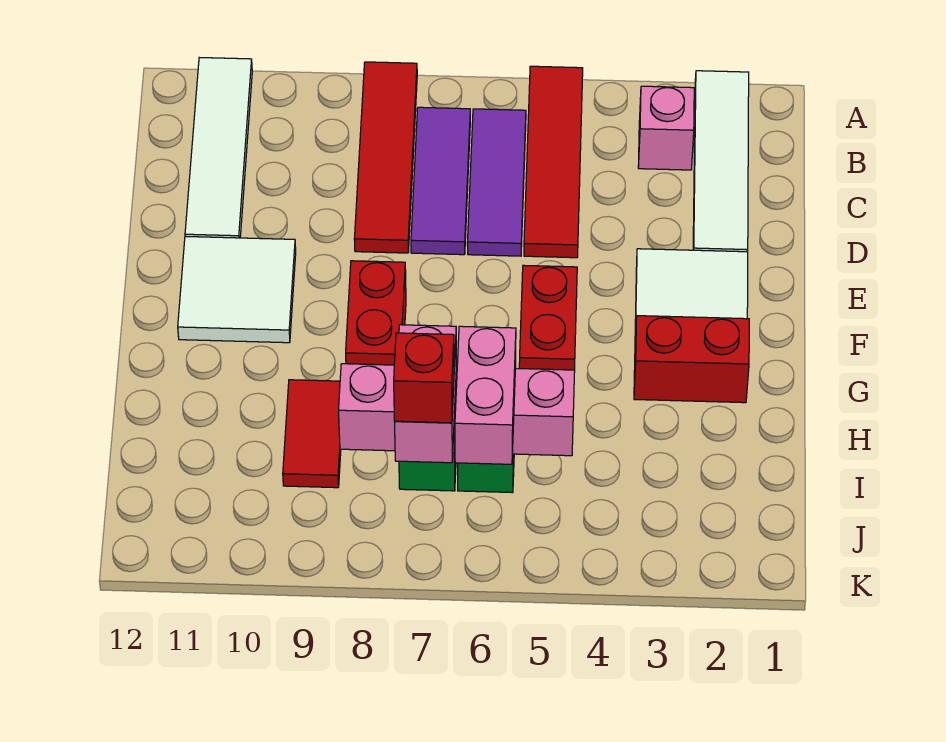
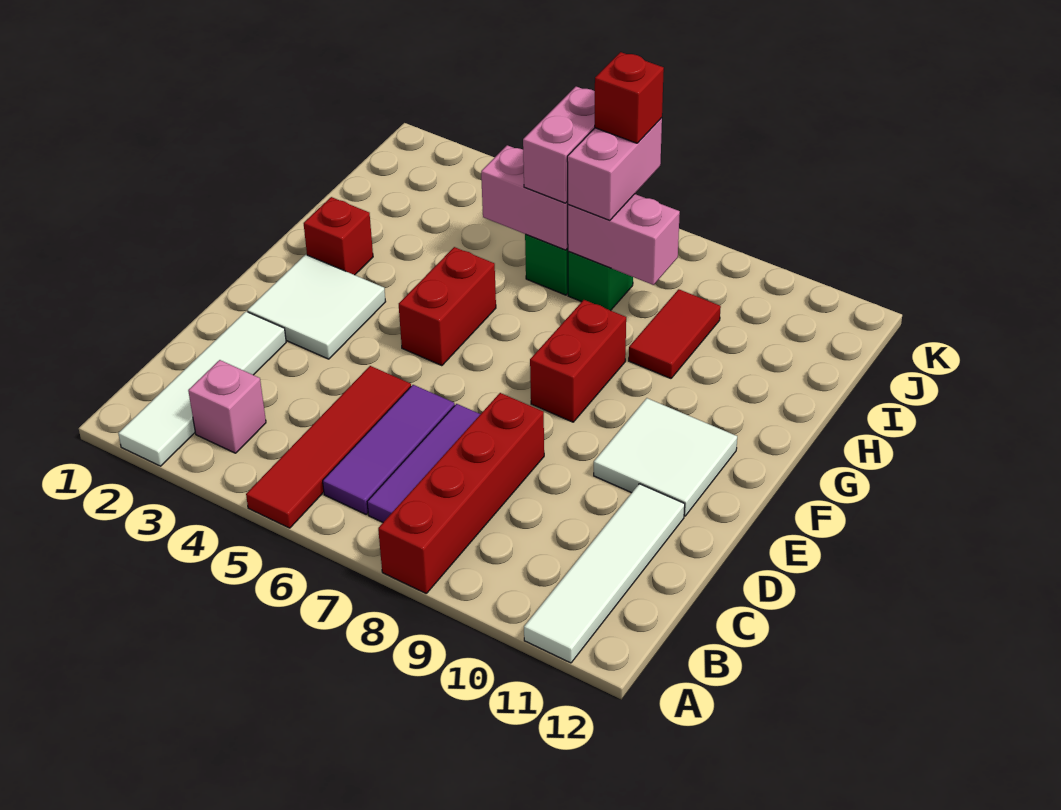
red tile A8:D8 level 1 -> red brick A8:D8 level 1
red brick G2:G3 level 1 -> red brick G2 level 1

